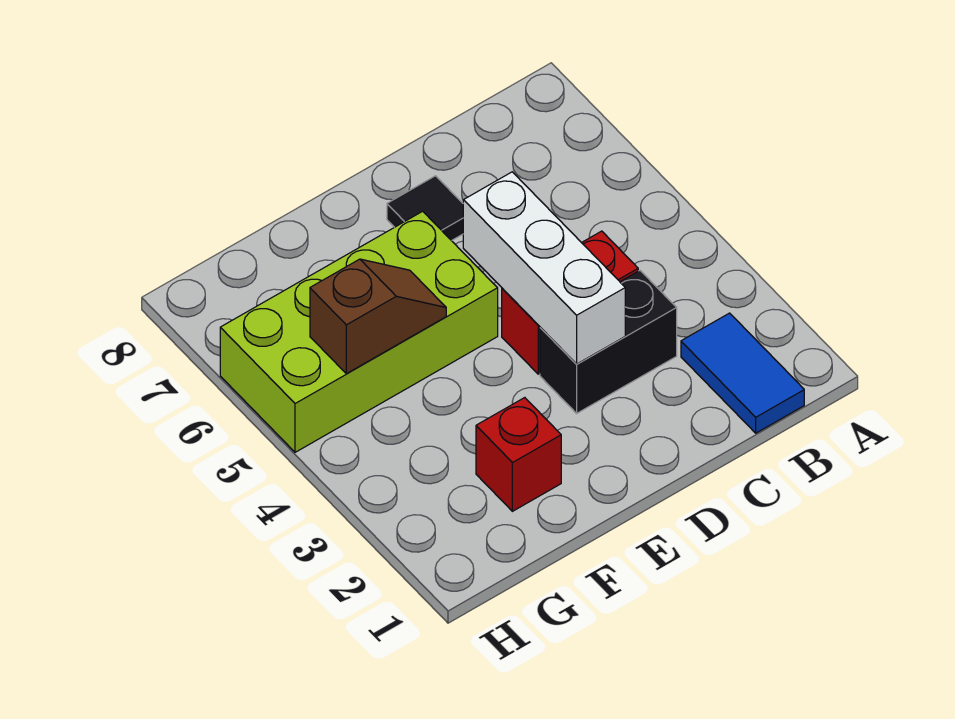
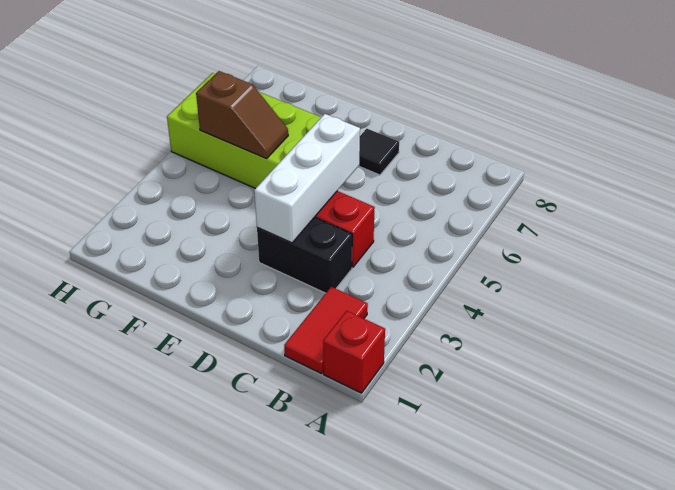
blue tile B1:B2 level 1 -> red tile B1:B2 level 1
red brick F2 level 1 -> red brick A1 level 1

